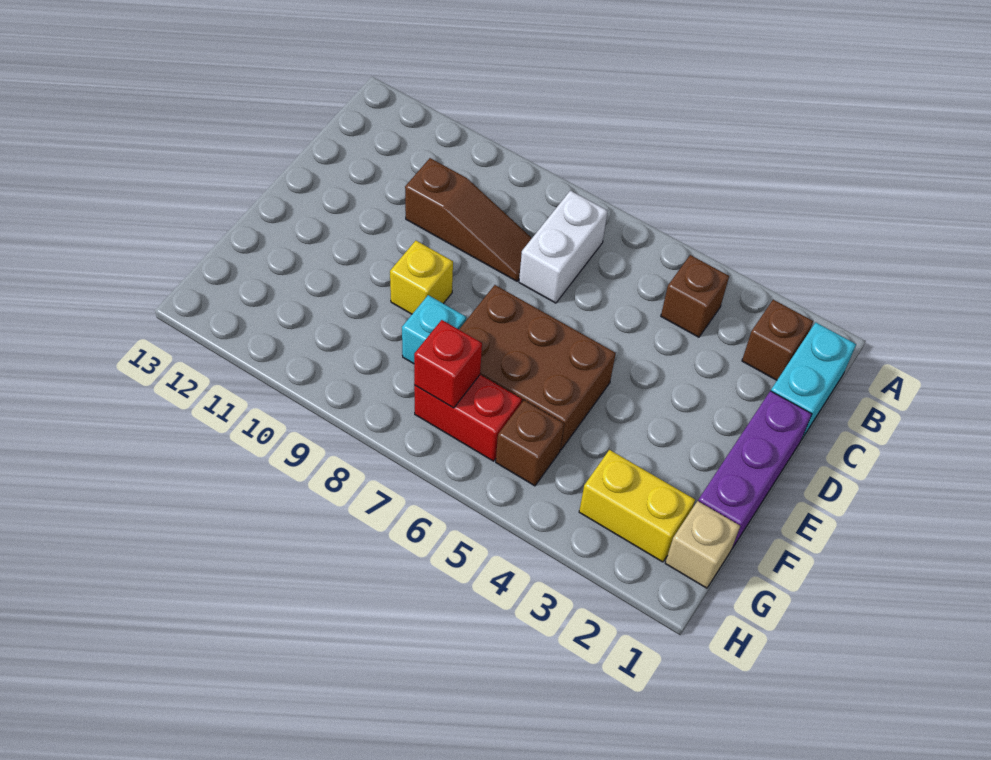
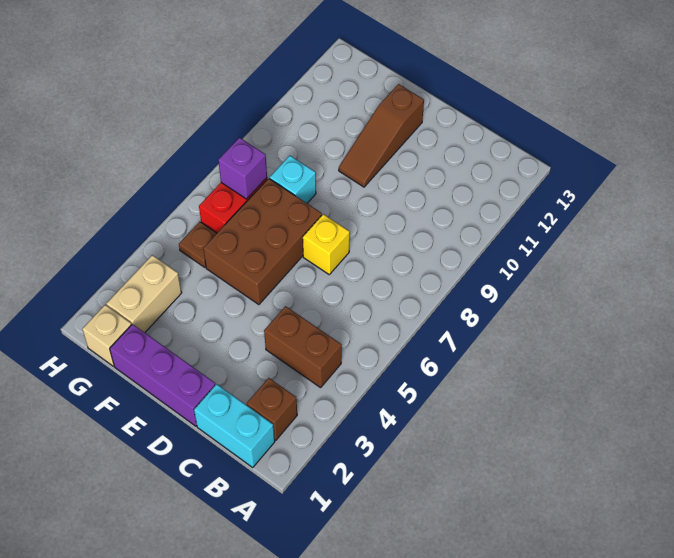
brown brick B4 level 1 -> brown brick B4:C4 level 1
white brick B7:C7 level 1 -> none
brown slope C8:C10 level 1 top 10 -> brown slope E10:E12 level 1 top 12
yellow brick E9 level 1 -> yellow brick D7 level 1
yellow brick G2:G3 level 1 -> tan brick G2:G3 level 1
brown brick G5 level 1 -> brown plate G5 level 1
red brick G7 level 2 -> purple brick G7 level 2

